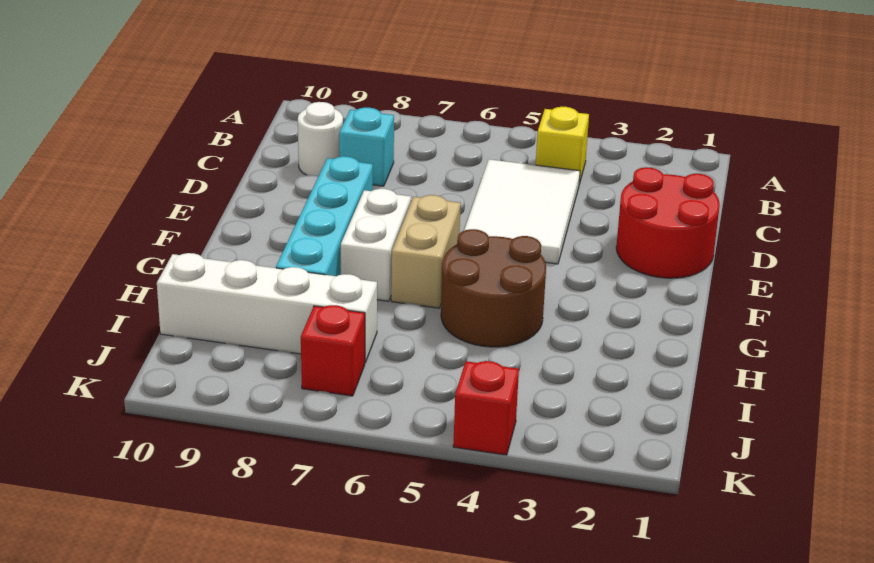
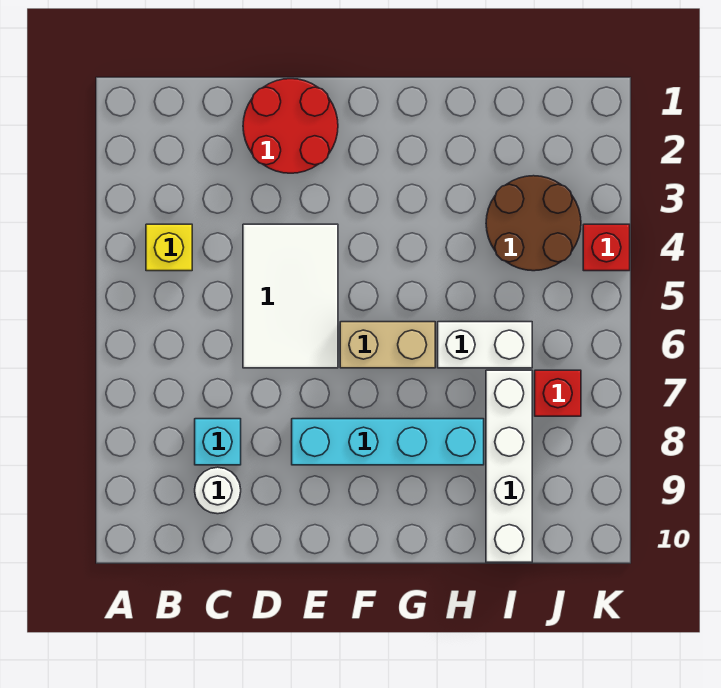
white tile C4:E5 level 1 -> white tile D4:E6 level 1
white brick F7:G7 level 1 -> white brick H6:I6 level 1
brown round brick G4:H5 level 1 -> brown round brick I3:J4 level 1

